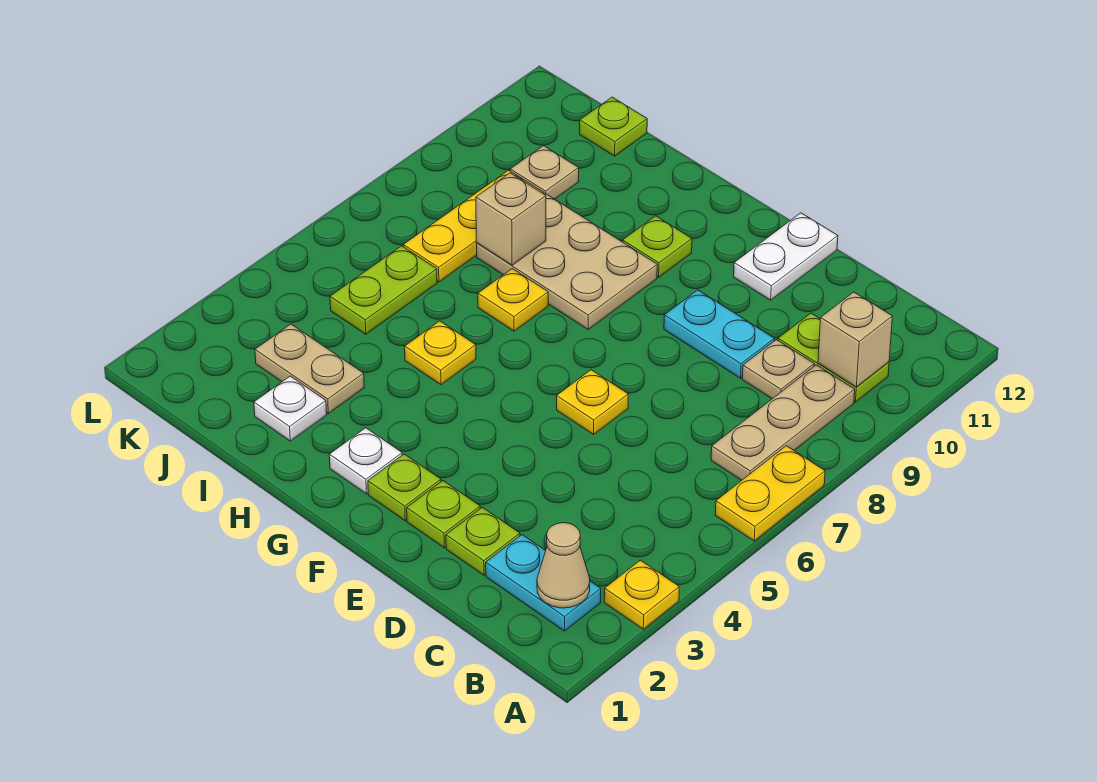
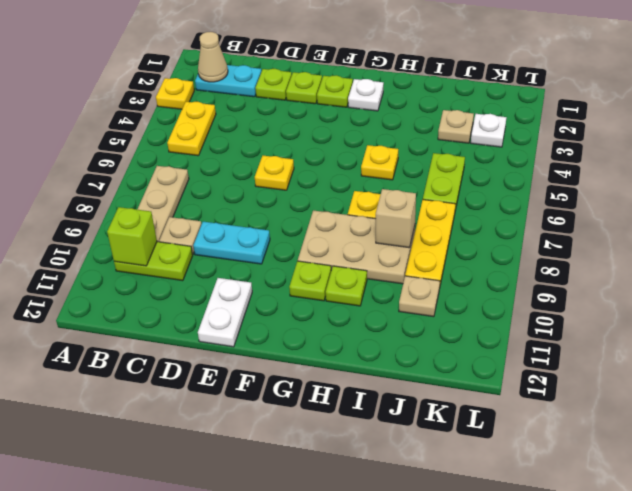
yellow plate A6:A7 level 1 -> yellow plate B4:B5 level 1
tan brick B10 level 2 -> lime brick B10 level 2
white plate I2 level 1 -> white plate K3 level 1
tan plate I3:J3 level 1 -> tan plate J3 level 1
lime plate J12 level 1 -> lime plate H10 level 1

